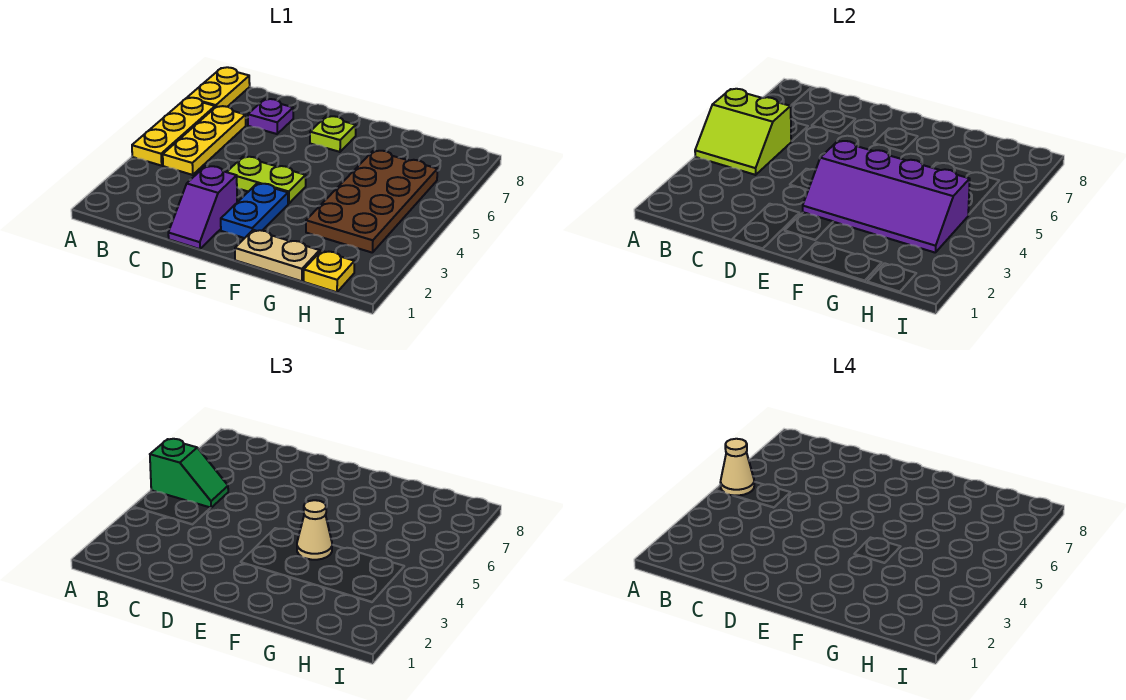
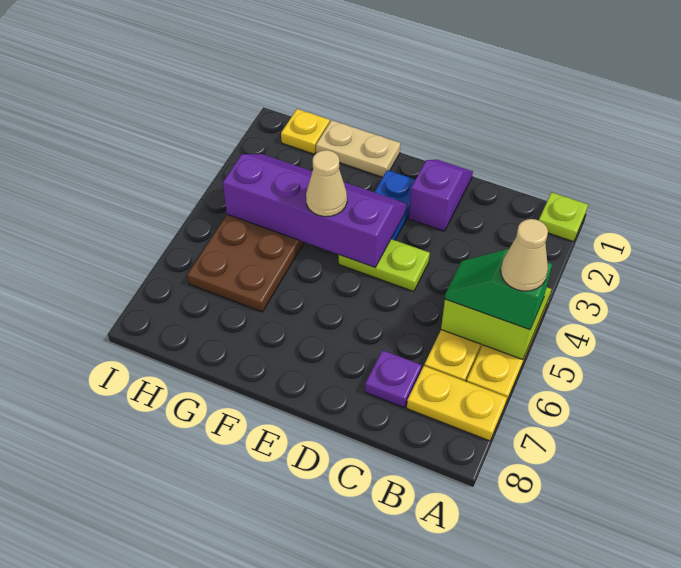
yellow plate A7:A8 level 1 -> yellow plate A7:B7 level 1
lime plate E7 level 1 -> lime plate A1 level 1

